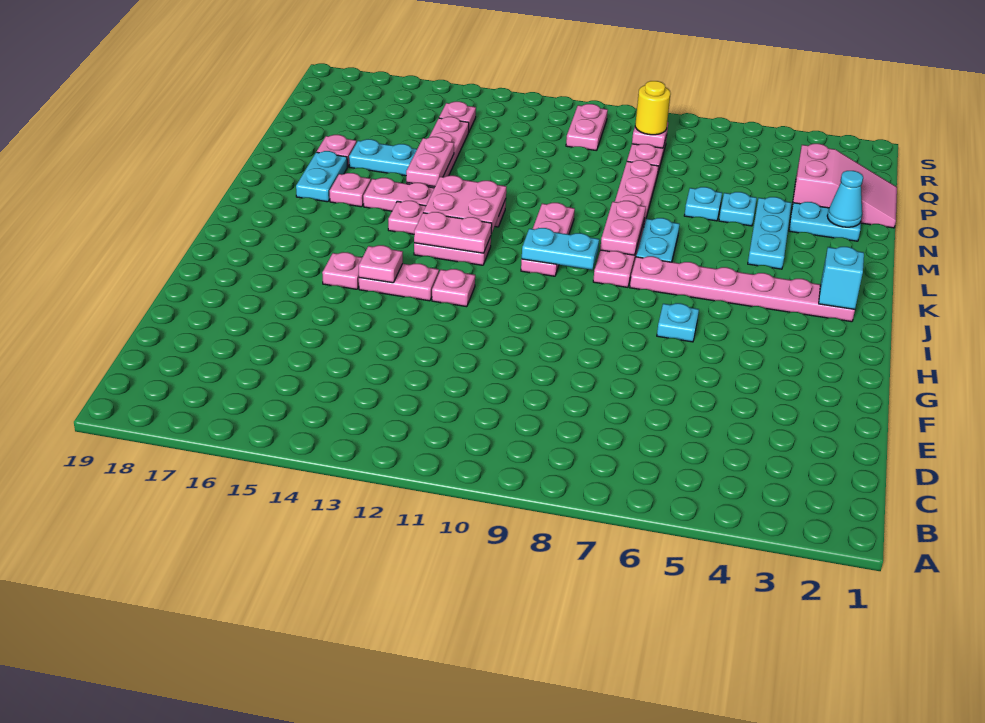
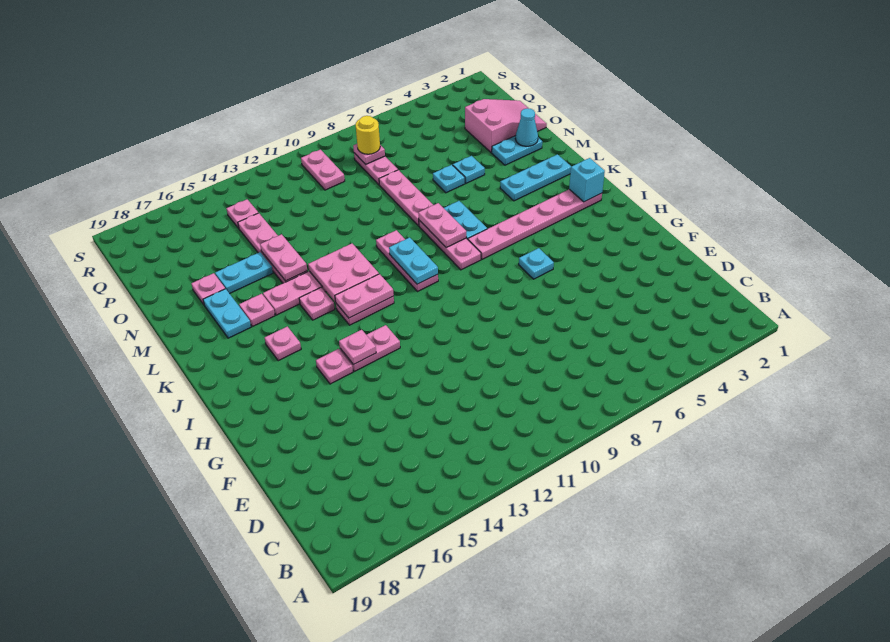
pink plate H12 level 1 -> pink plate J16 level 1
cyan plate J9:J10 level 2 -> cyan plate J10:K10 level 2
cyan plate L4:N4 level 1 -> cyan plate L2:L4 level 1

